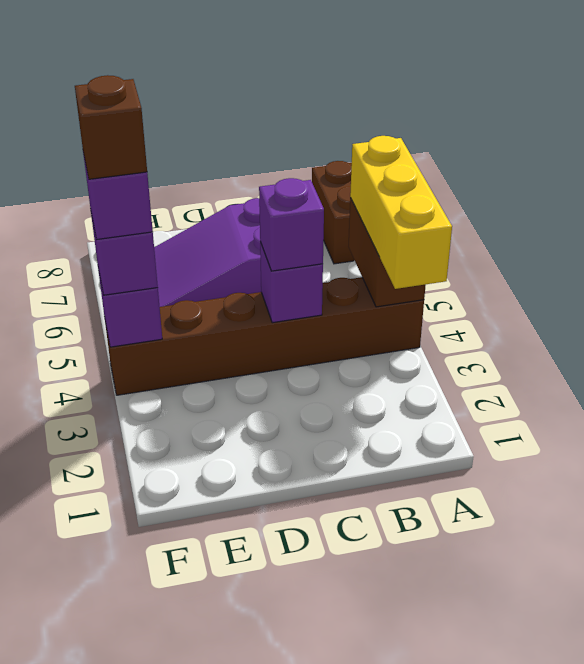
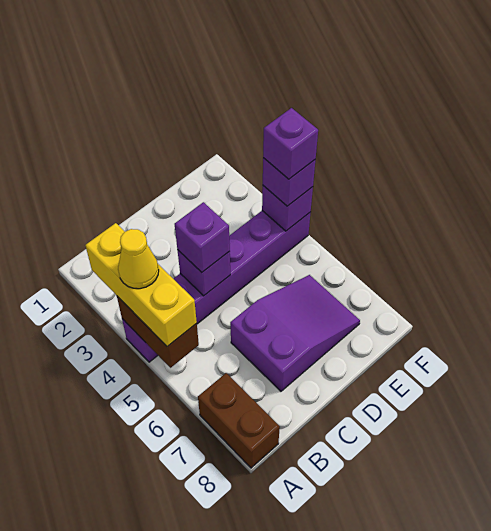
brown brick A4:F4 level 1 -> purple brick A4:F4 level 1
none -> yellow cone A4 level 4
brown brick F4 level 5 -> none

